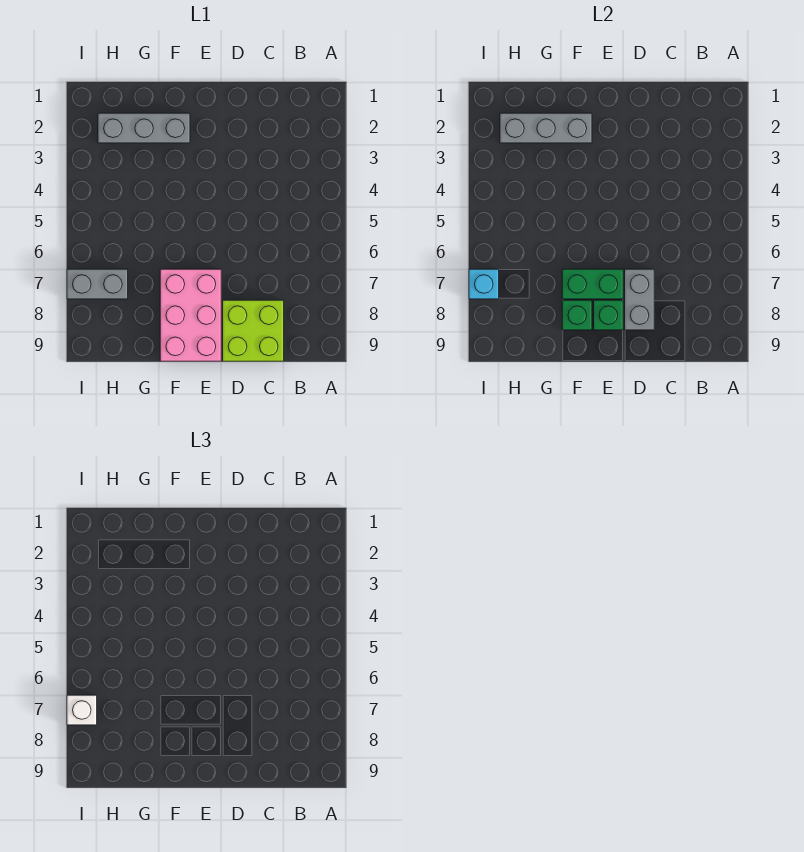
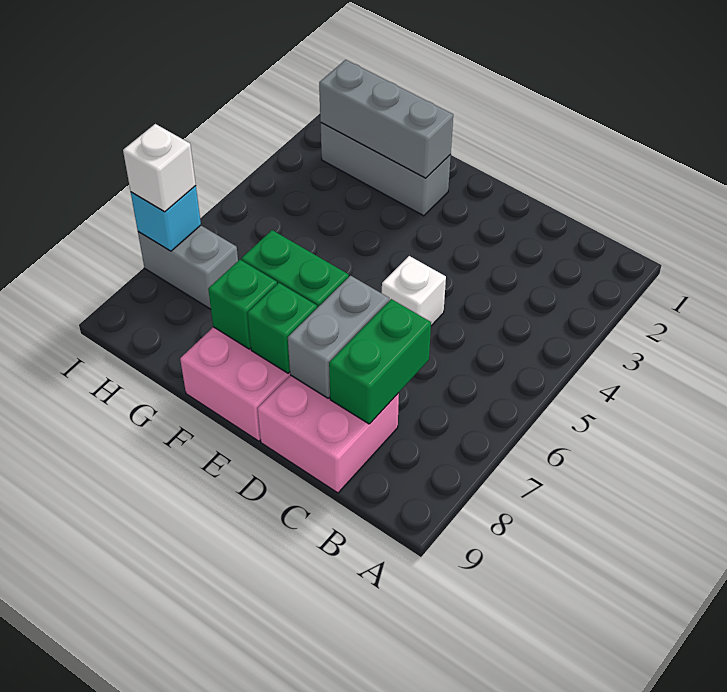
none -> green brick C7:C8 level 2
lime brick C8:D9 level 1 -> pink brick C8:D9 level 1
none -> white brick D5 level 1

